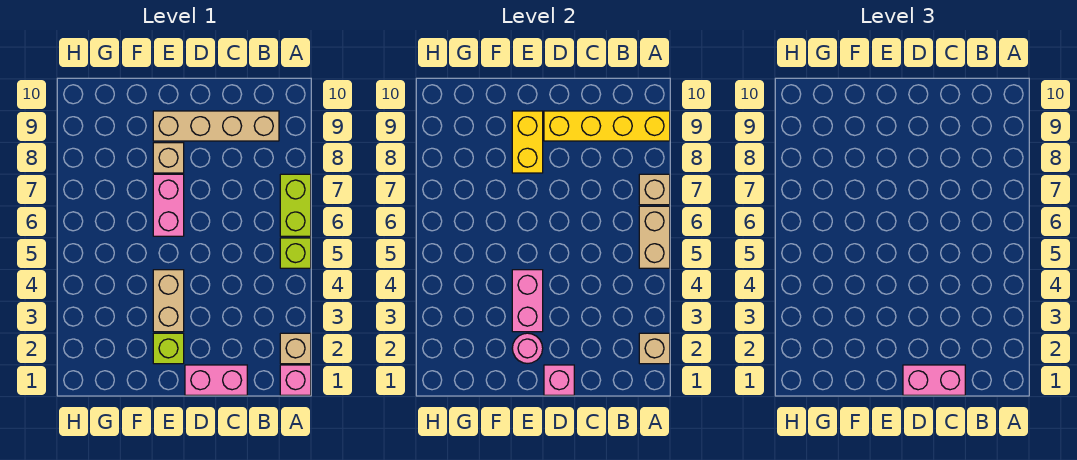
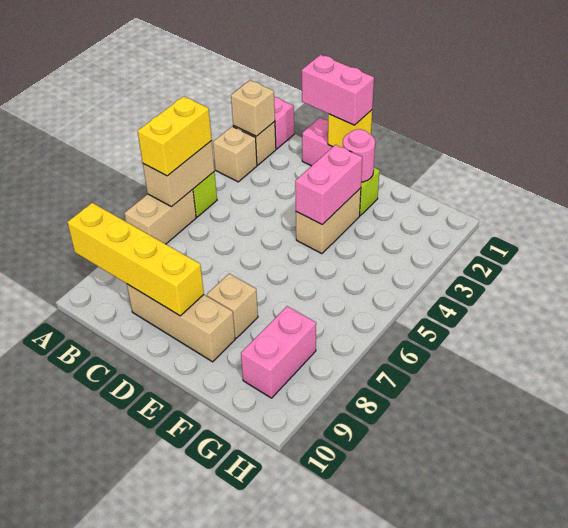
lime brick A6:A7 level 1 -> tan brick A6:A7 level 1
tan brick A7 level 2 -> tan brick A3 level 1
tan brick B9:E9 level 1 -> tan brick C9:E9 level 1
pink brick D1 level 2 -> yellow brick D1 level 2
pink brick E6:E7 level 1 -> pink brick G8:G9 level 1
yellow brick E8:E9 level 2 -> yellow brick A5:A6 level 3

